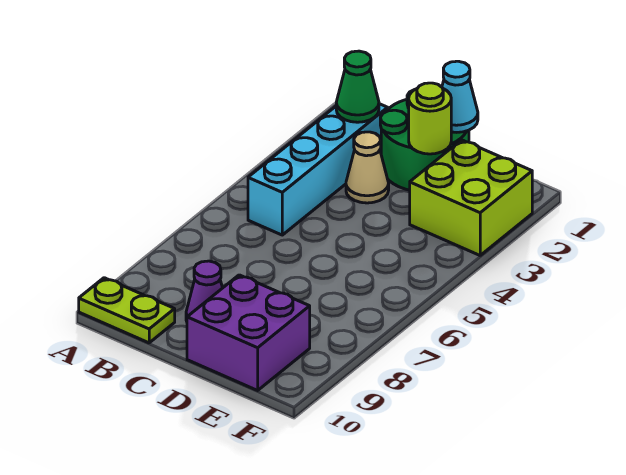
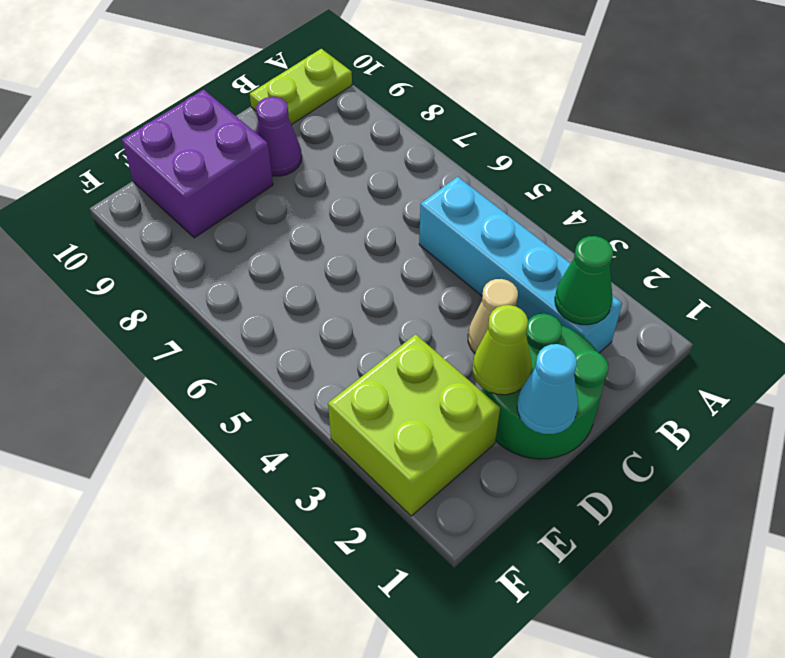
lime round brick D2 level 2 -> lime cone D2 level 2

